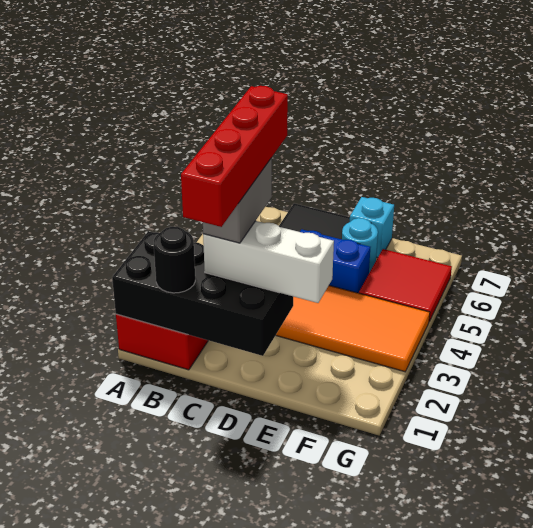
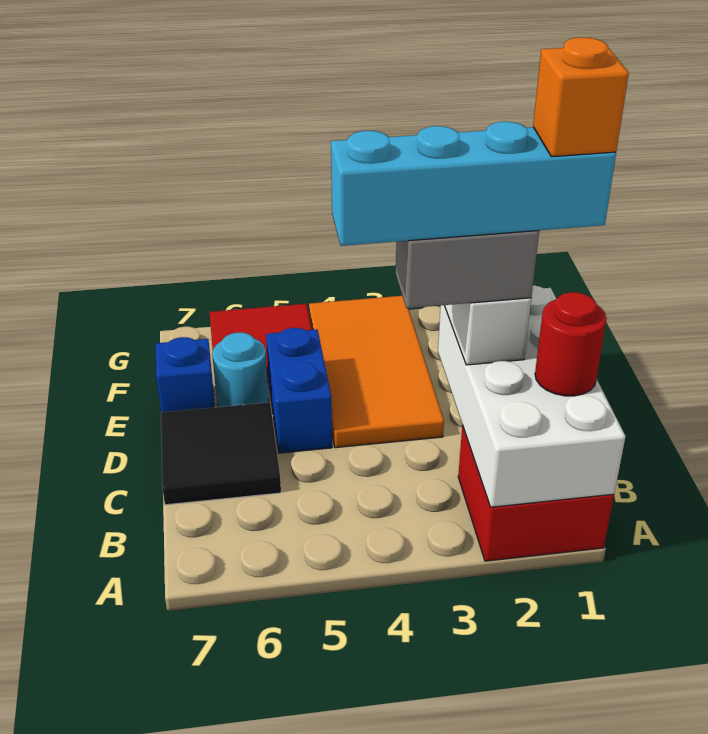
black brick A1:D2 level 2 -> white brick A1:D2 level 2
black round brick B1 level 3 -> red round brick B1 level 3
red brick C1:C4 level 5 -> cyan brick C1:C4 level 5
none -> orange brick C1 level 6
cyan brick E7 level 1 -> blue brick E7 level 1

